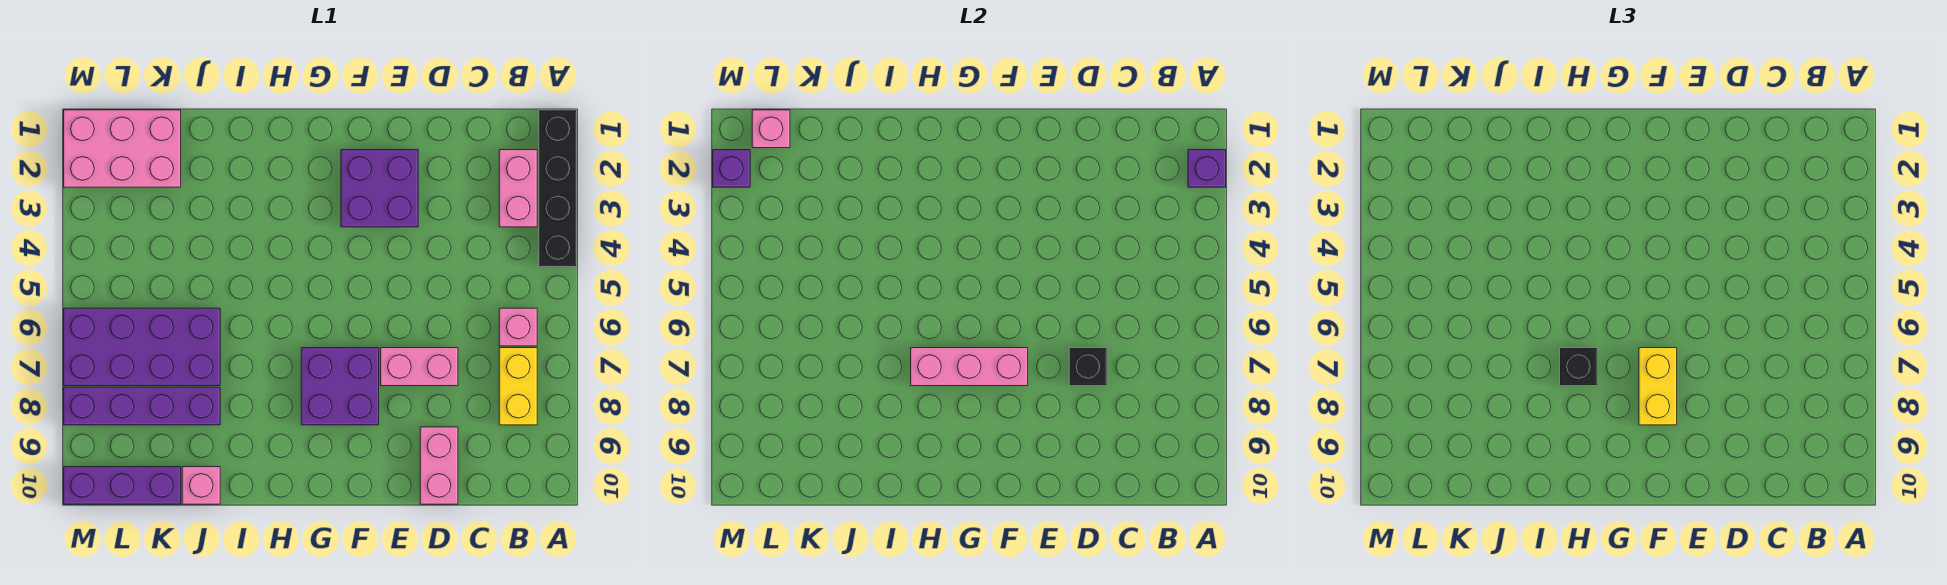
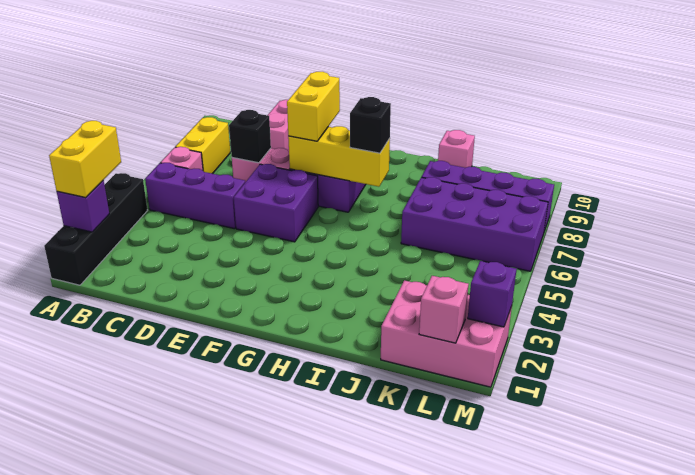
none -> yellow brick A2:A3 level 3
pink brick B2:B3 level 1 -> none
purple brick E2:F3 level 1 -> purple brick E5:F6 level 1
pink brick F7:H7 level 2 -> yellow brick F7:H7 level 2
purple brick K10:M10 level 1 -> purple brick B5:D5 level 1

